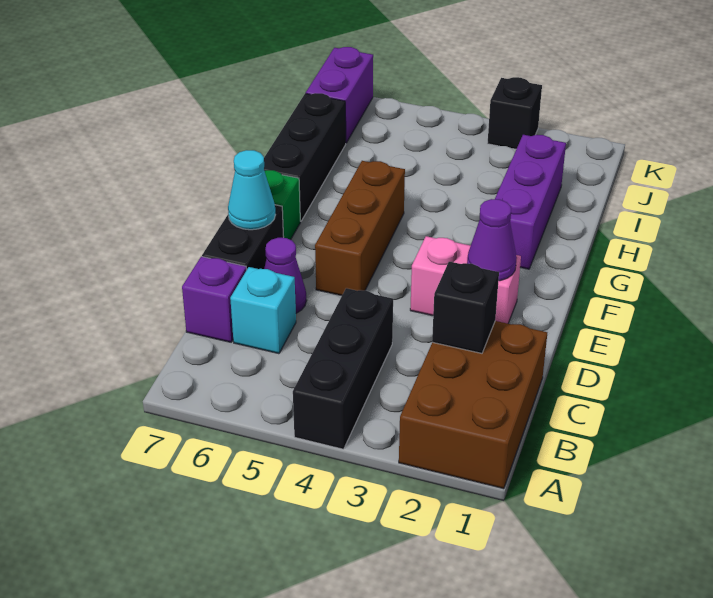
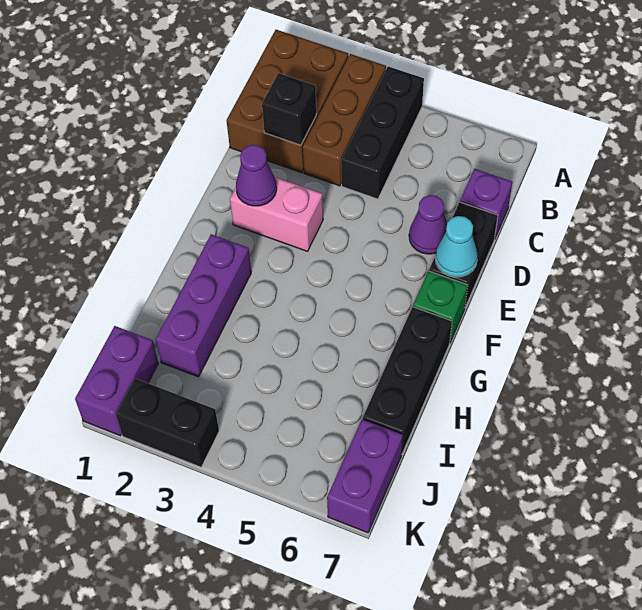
cyan brick C6 level 1 -> none
brown brick E5:G5 level 1 -> brown brick A3:C3 level 1
none -> purple brick J1:K1 level 1
black brick K3 level 1 -> black brick K2:K3 level 1

